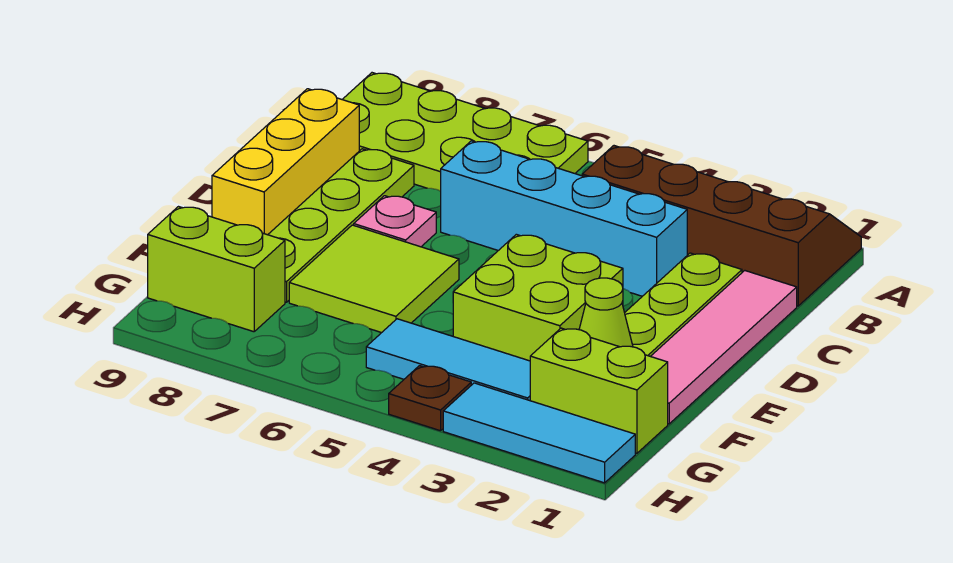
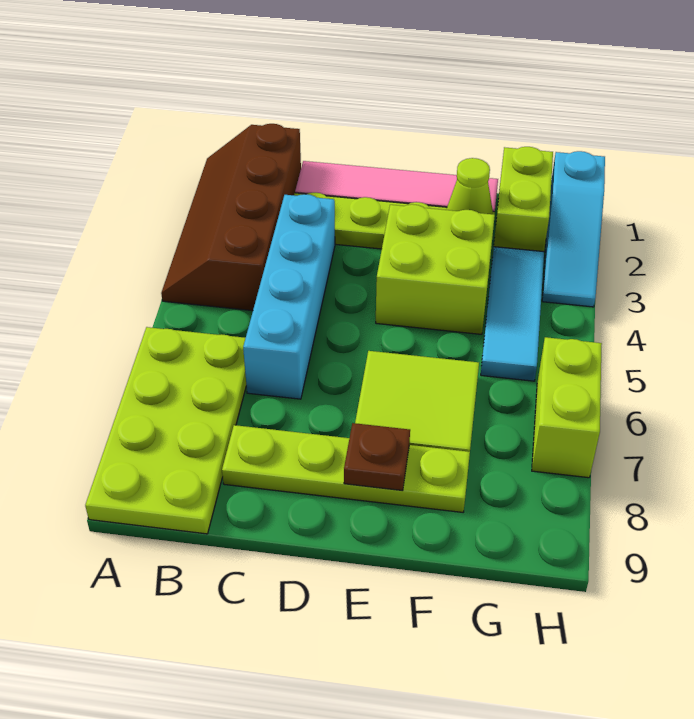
yellow brick C9:E9 level 1 -> none
pink plate D7 level 1 -> none
lime brick G8:G9 level 1 -> lime brick H6:H7 level 1
cyan tile H1:H3 level 1 -> cyan slope H1:H3 level 1 top 1
brown plate H4 level 1 -> brown plate E8 level 2

